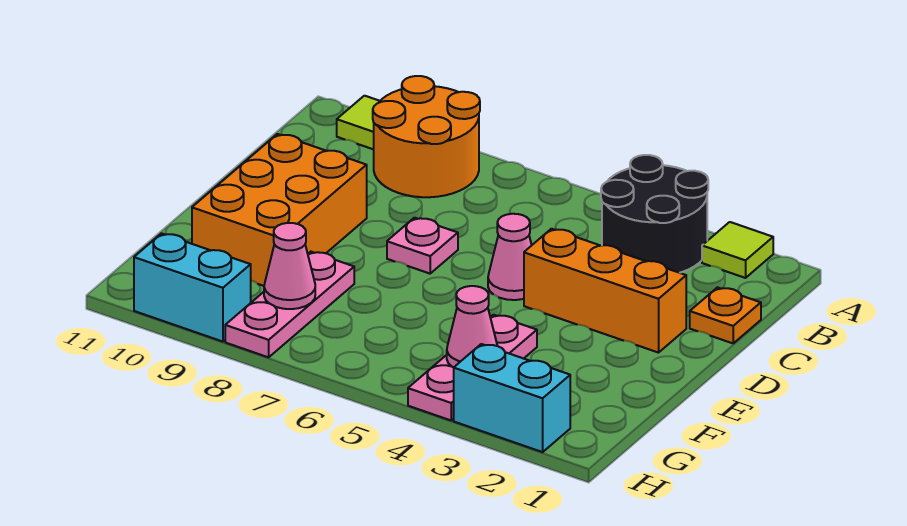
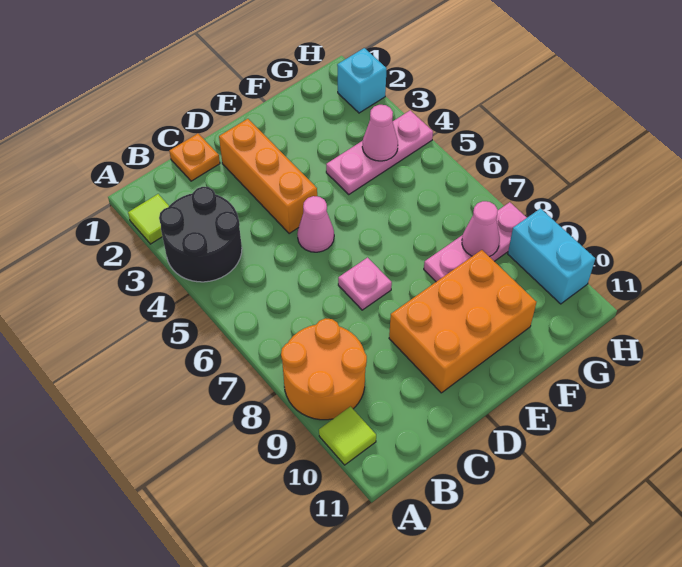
cyan brick H2:H3 level 1 -> cyan brick H2 level 1

